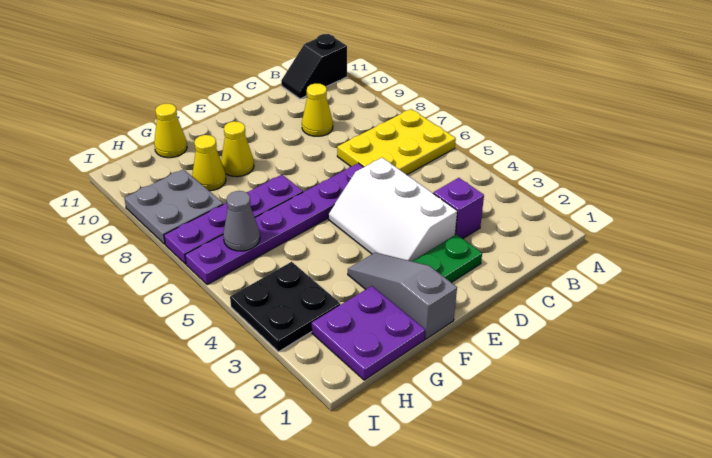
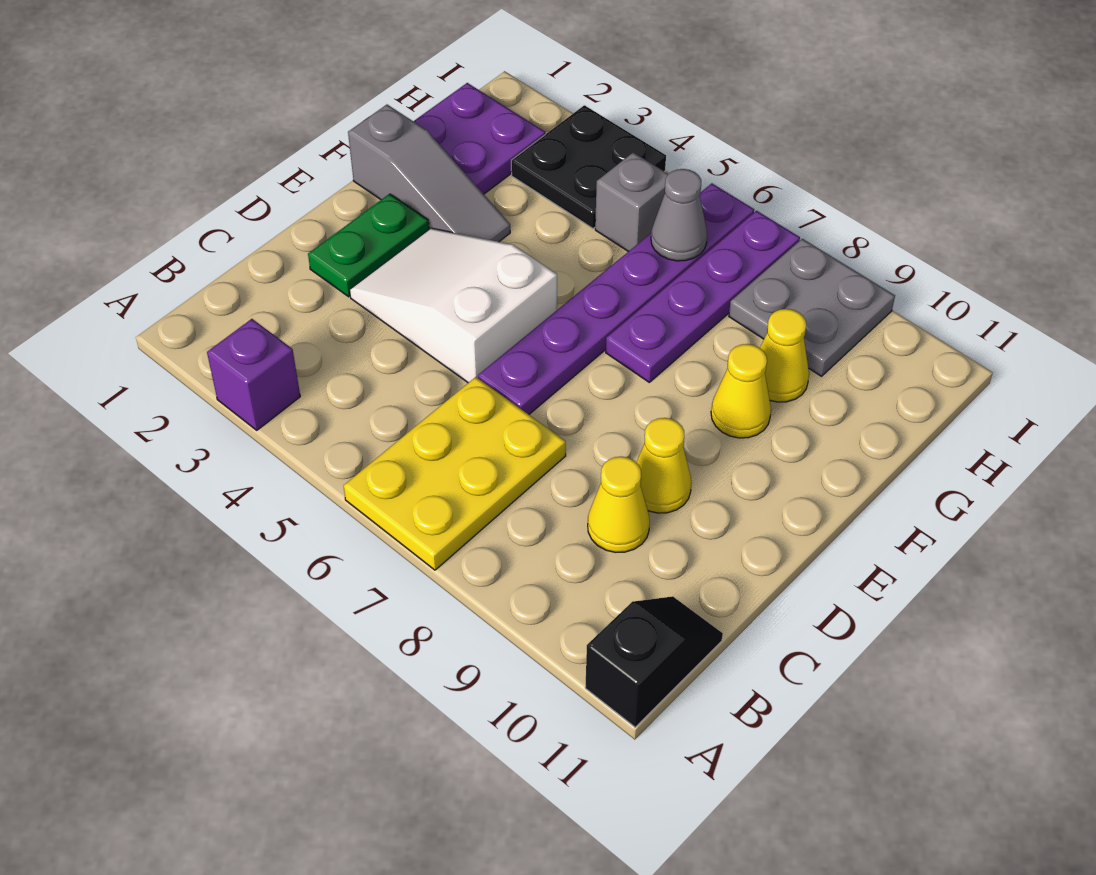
purple brick C3 level 1 -> purple brick A3 level 1
white slope D3:E5 level 1 top D -> white slope D3:E5 level 1 top 5
yellow cone G11 level 1 -> yellow cone D9 level 1
none -> grey brick H5 level 1

